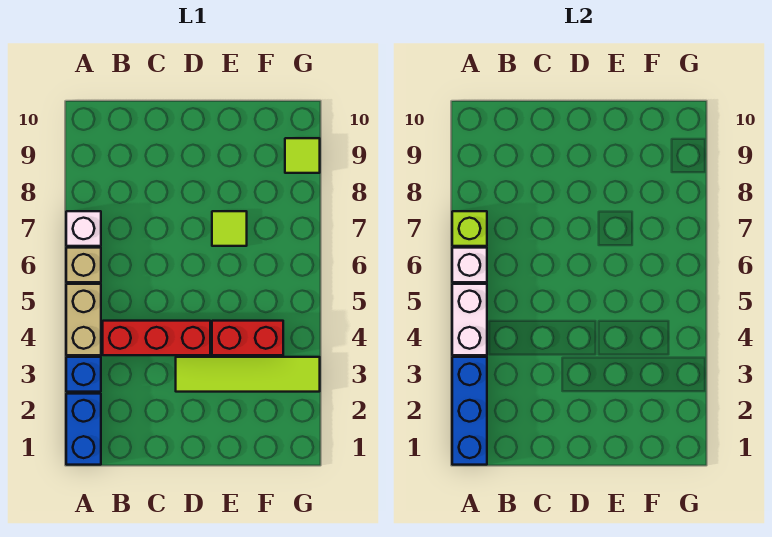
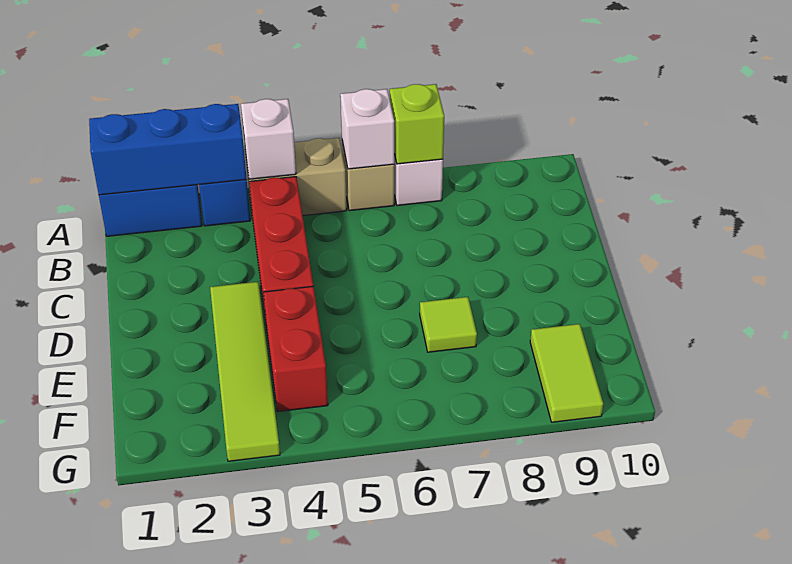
white brick A4:A5 level 2 -> white brick A4 level 2
lime tile G9 level 1 -> lime tile F9:G9 level 1

